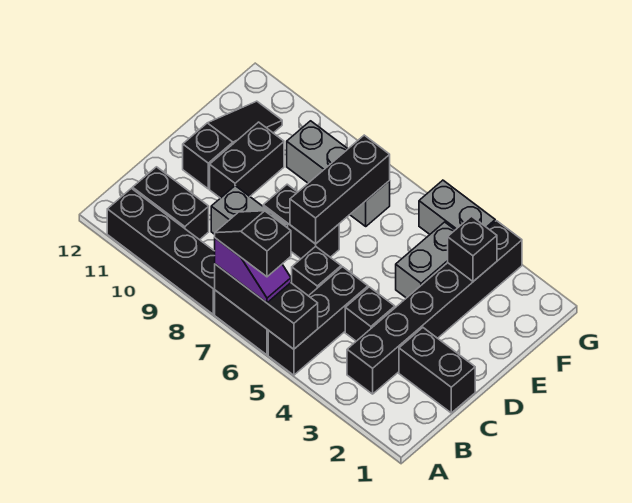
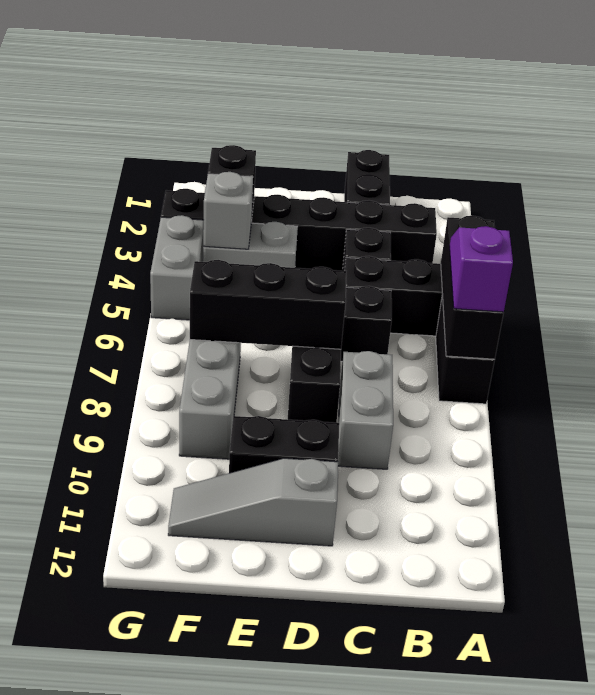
black slope A6:A7 level 4 top 6 -> none
black brick A8:A11 level 1 -> none
black brick B10:B11 level 1 -> none
black slope D11:F11 level 1 top D -> grey slope D11:F11 level 1 top D
none -> grey brick F4 level 2

